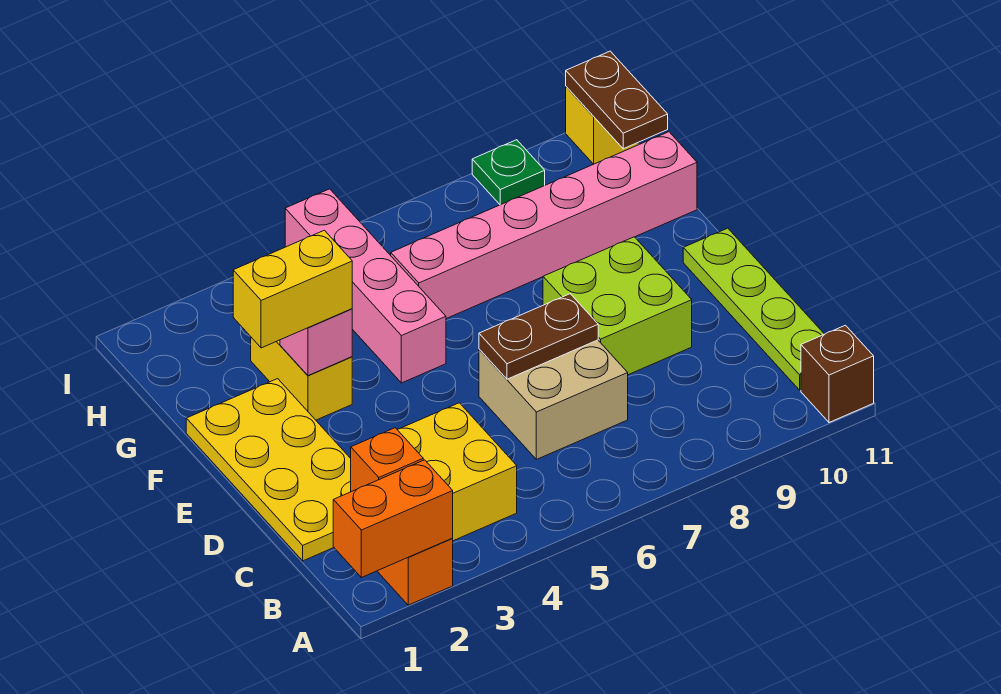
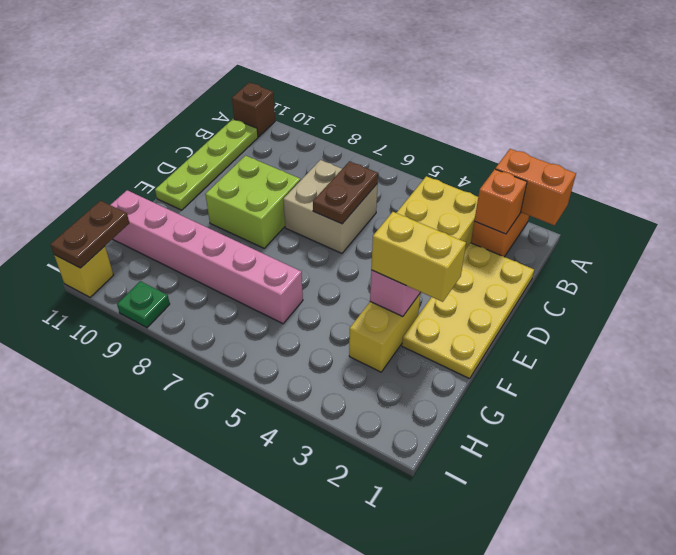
brown plate D6:D7 level 2 -> brown plate C6:D6 level 2
pink brick F5:I5 level 1 -> none

